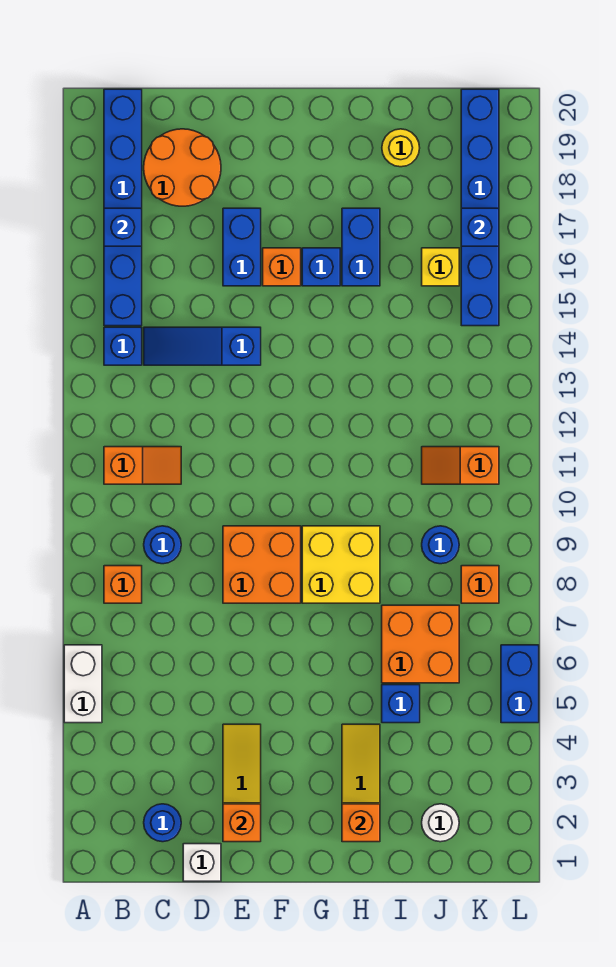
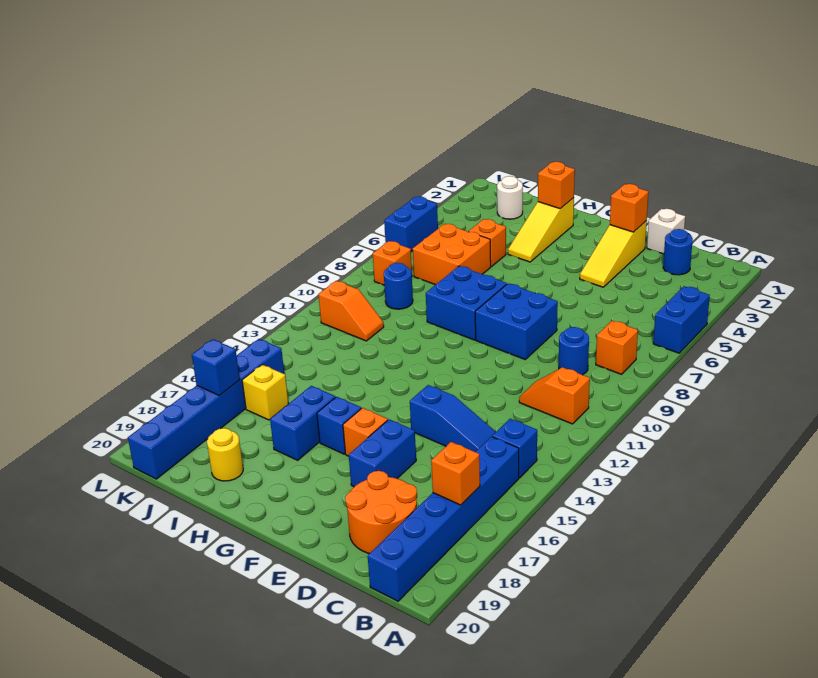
white brick A5:A6 level 1 -> blue brick A5:A6 level 1
blue brick B17 level 2 -> orange brick B17 level 2
orange brick E8:F9 level 1 -> blue brick E8:F9 level 1
yellow brick G8:H9 level 1 -> blue brick G8:H9 level 1
blue brick I5 level 1 -> orange brick I5 level 1

